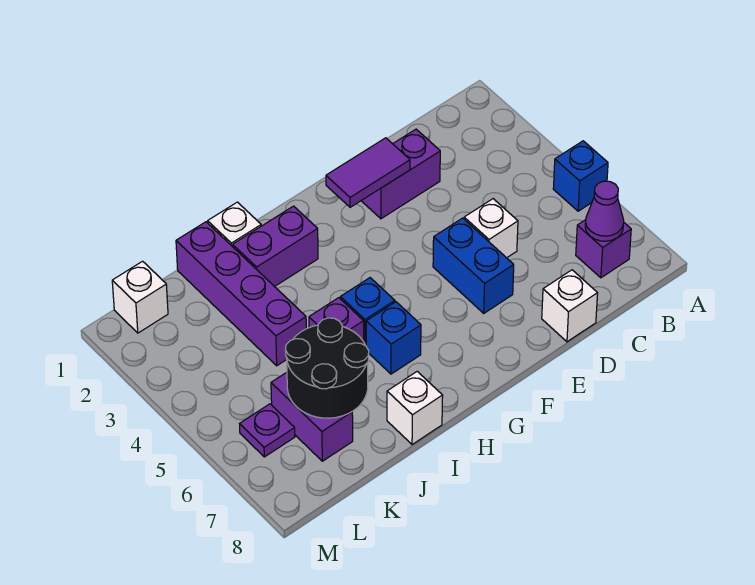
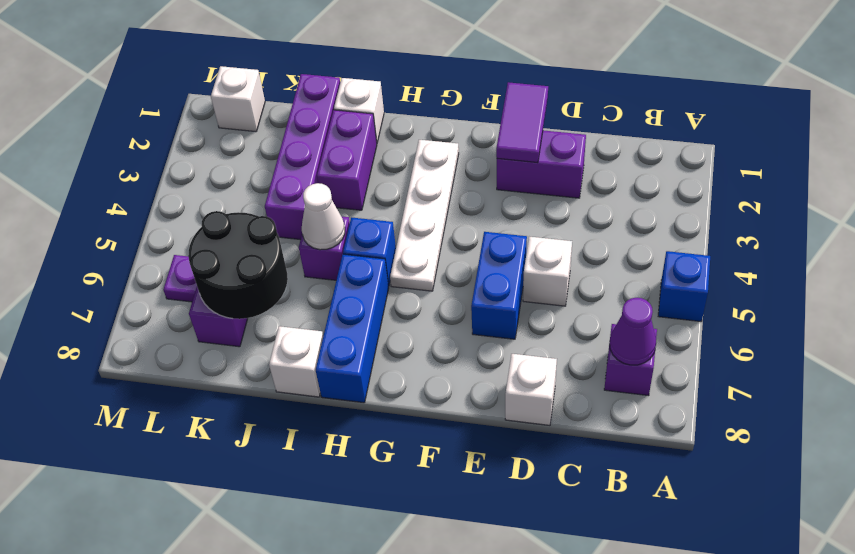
purple tile E2:F2 level 2 -> purple tile E1:E2 level 2
none -> white plate G2:G5 level 1
purple brick H2:I2 level 1 -> purple brick I2:I3 level 1
blue brick H6 level 1 -> blue brick H6:H8 level 1
none -> white cone I5 level 2

